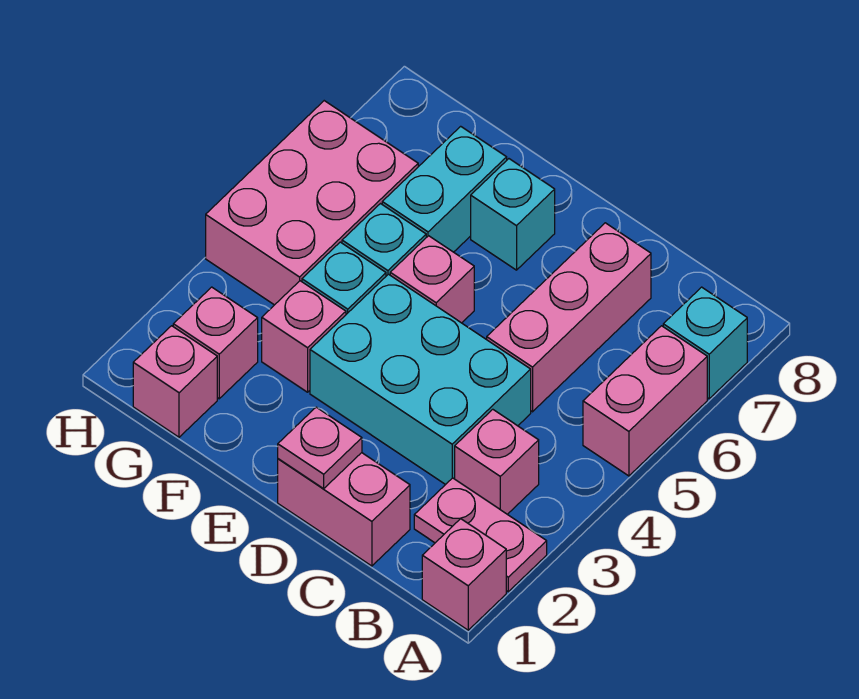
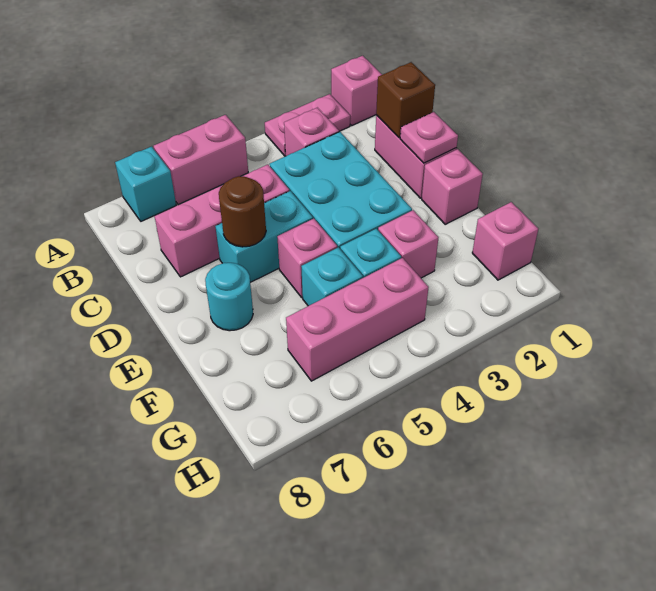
pink plate A2:B2 level 1 -> pink plate A2:A3 level 1
none -> brown brick C1 level 2
none -> brown round brick D6 level 2
cyan brick E7 level 1 -> cyan round brick E7 level 1
cyan brick F6:F7 level 1 -> cyan brick D5:D6 level 1
pink brick G2 level 1 -> pink brick E1 level 1
pink brick G4:H6 level 1 -> pink brick G4:G6 level 1

